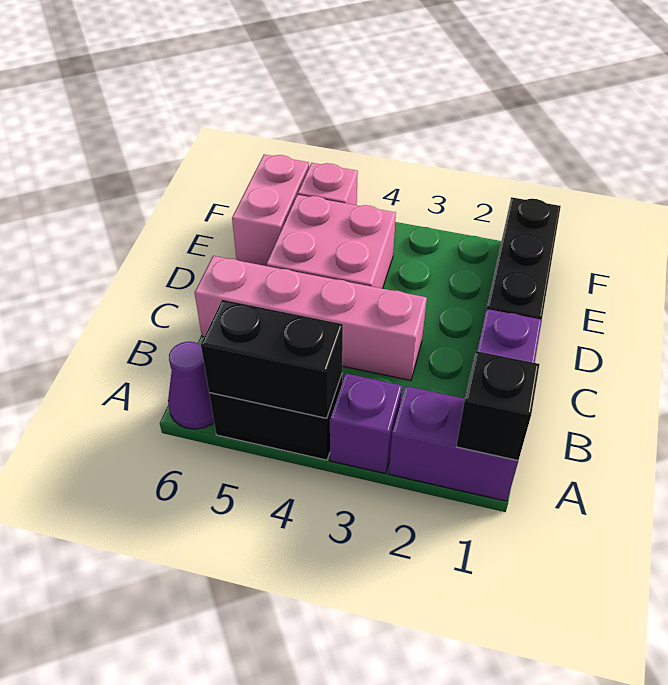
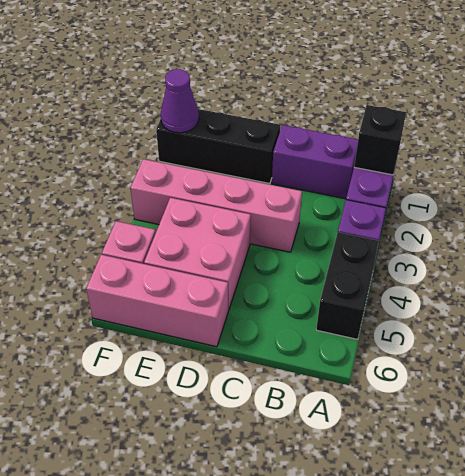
black brick A4:A5 level 2 -> none
purple cone A6 level 1 -> purple cone F1 level 2
pink brick C3:C6 level 1 -> pink brick C3:F3 level 1
pink brick E6:F6 level 1 -> pink brick D6:F6 level 1

